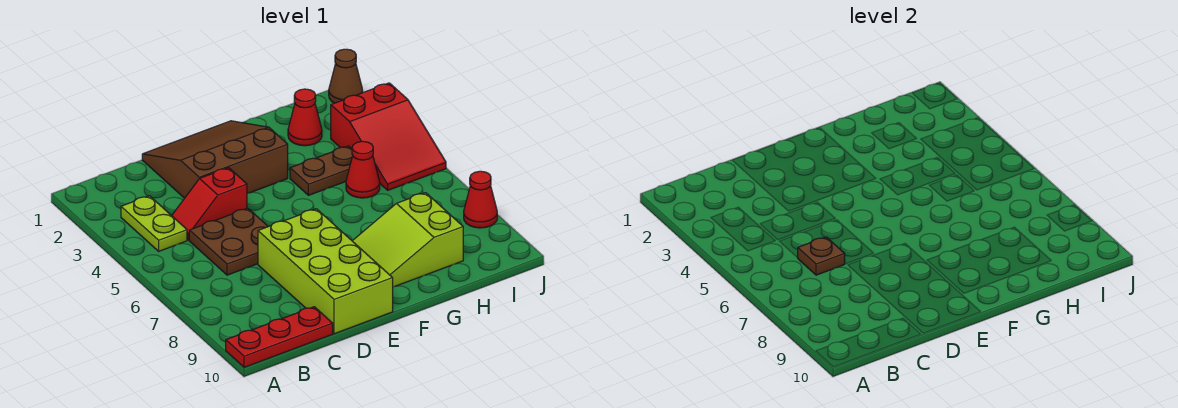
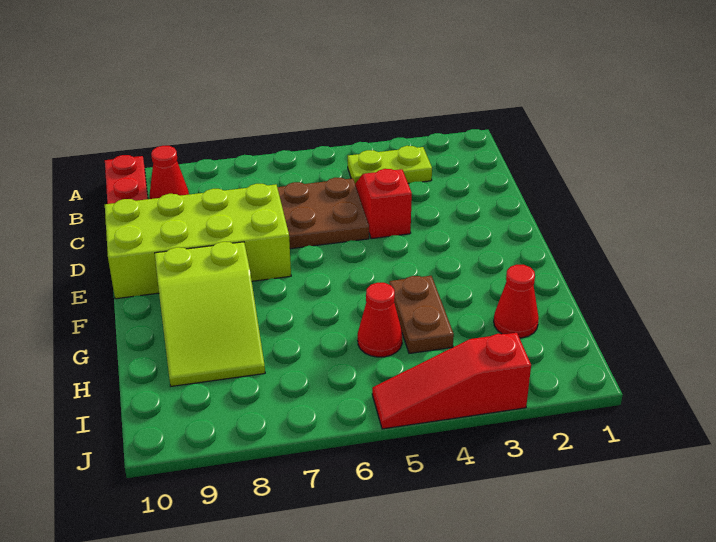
brown plate C6 level 2 -> none
brown slope D1:F3 level 1 top 3 -> none
lime slope F8:H9 level 1 top H -> lime slope F8:H9 level 1 top F
red slope I3:J5 level 1 top 3 -> red slope J3:J5 level 1 top 3
brown cone J1 level 1 -> none
red cone J8 level 1 -> red cone B9 level 1

